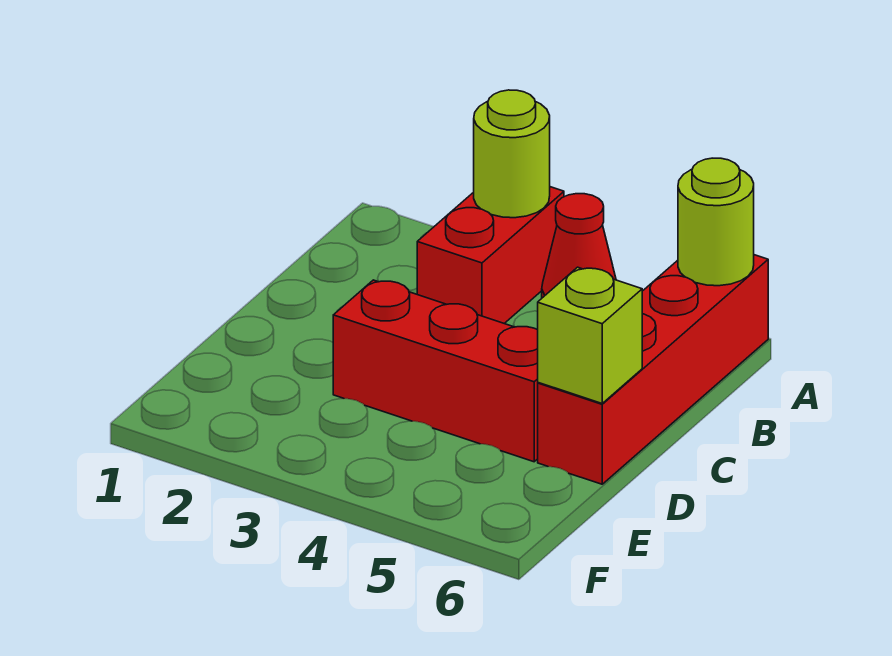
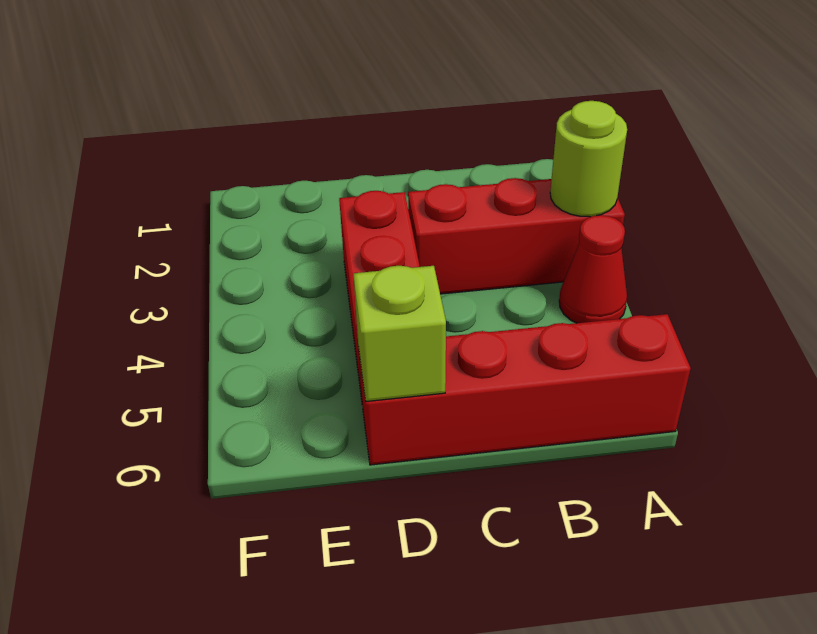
red brick A3:B3 level 1 -> red brick A3:C3 level 1
lime round brick A6 level 2 -> none

